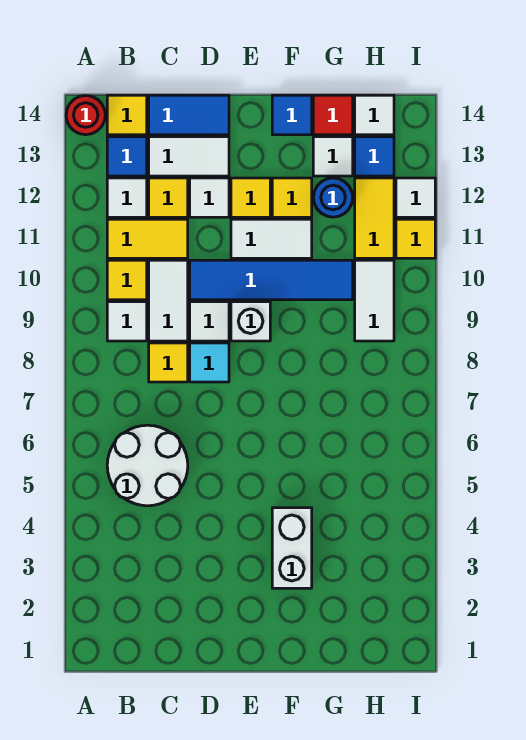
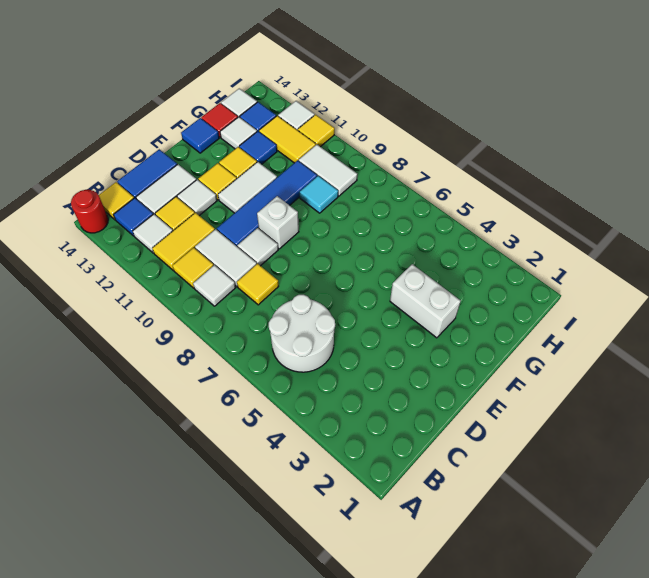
cyan tile D8 level 1 -> cyan tile G9 level 1
blue round brick G12 level 1 -> blue tile G12 level 1

